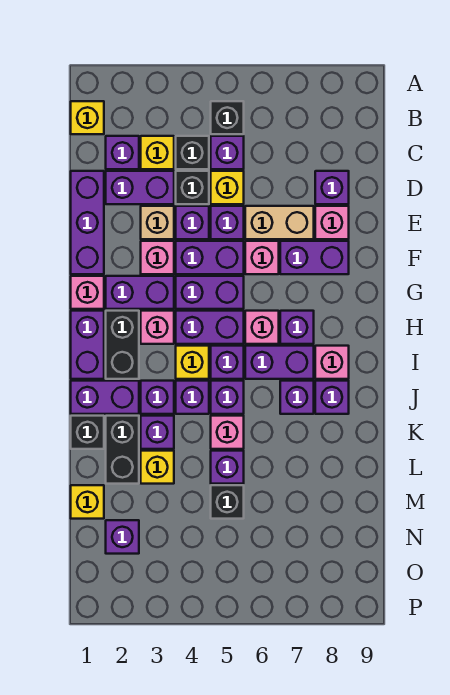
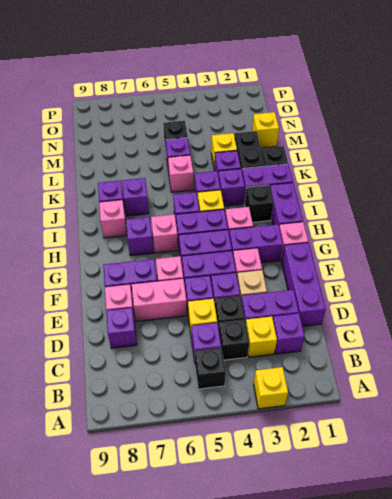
yellow brick B1 level 1 -> yellow brick A3 level 1
tan brick E6:E7 level 1 -> pink brick E6:E7 level 1
black brick H2:I2 level 1 -> black brick I2 level 1
purple brick I6:I7 level 1 -> none
purple brick J5 level 1 -> none
purple brick N2 level 1 -> none

